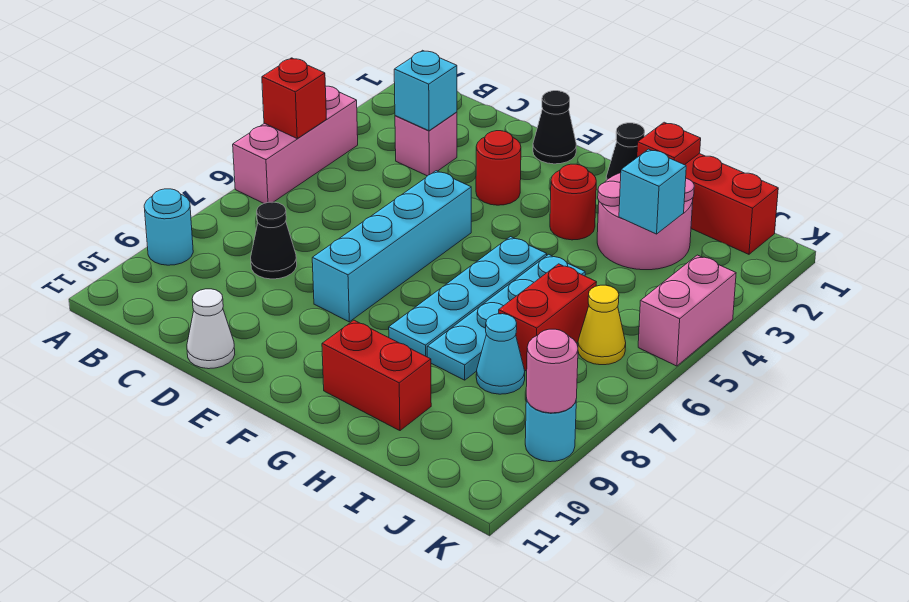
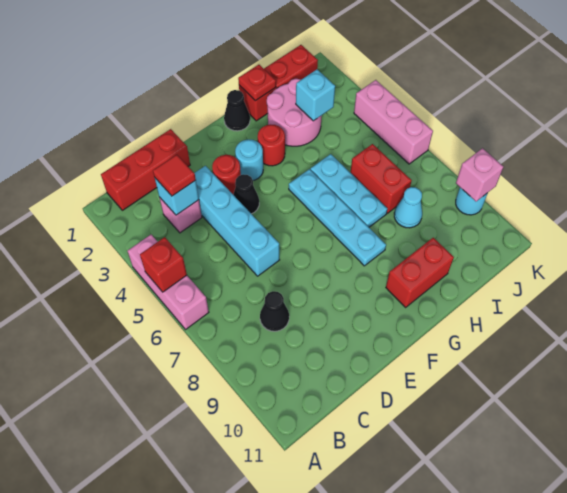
cyan round brick A9 level 1 -> cyan round brick F3 level 1
none -> red brick B1:D1 level 1
none -> red tile C3 level 3
white cone D11 level 1 -> none
black cone E1 level 1 -> black cone E4 level 1
cyan brick E5:E8 level 1 -> cyan brick D3:D6 level 1
cyan plate H5:H8 level 1 -> cyan plate H5:H7 level 1
yellow cone J6 level 1 -> none
pink brick K4:K5 level 1 -> pink brick K4:K6 level 1
pink round brick K9 level 2 -> pink brick K9 level 2

